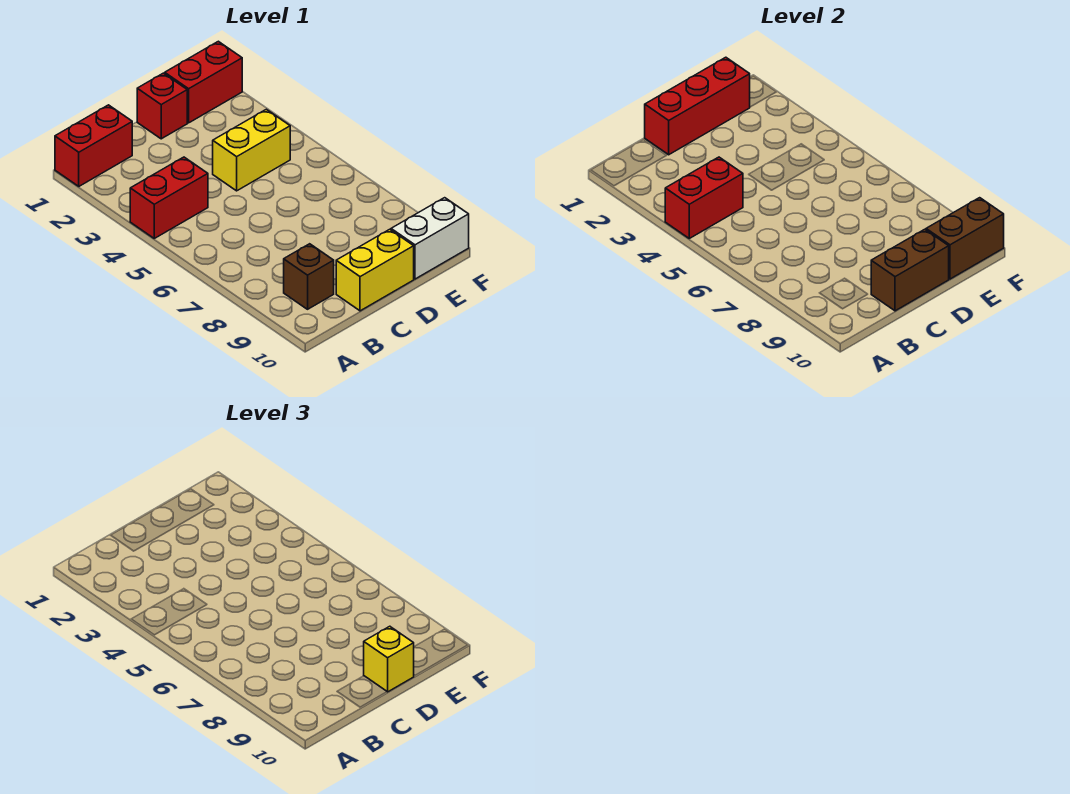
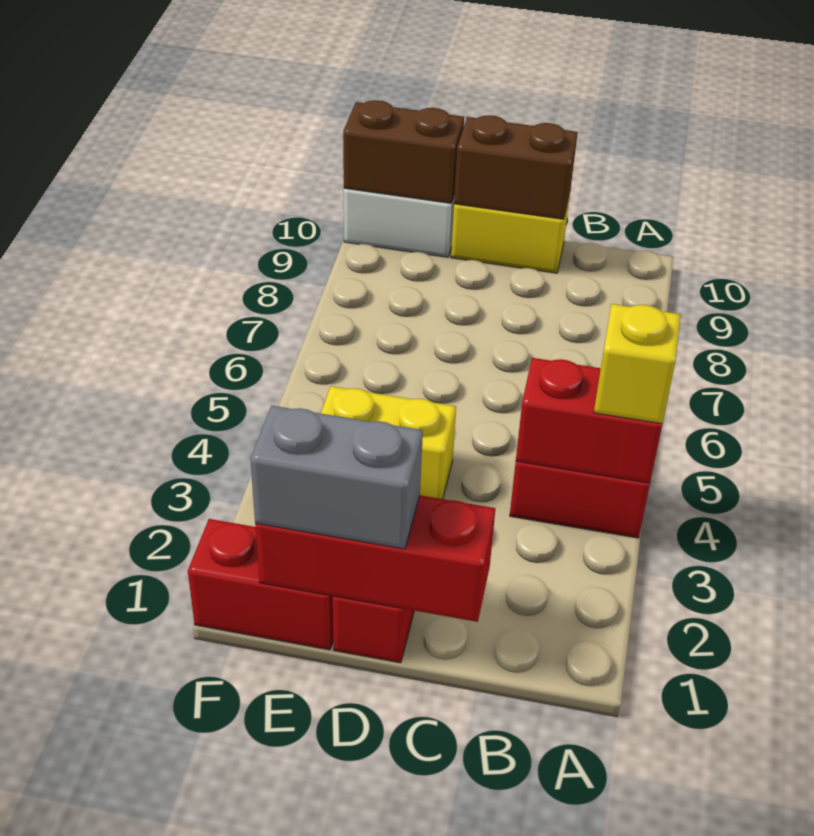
red brick A1:B1 level 1 -> none
brown brick B9 level 1 -> none
none -> grey brick D1:E1 level 3
yellow brick D10 level 3 -> yellow brick A4 level 3

